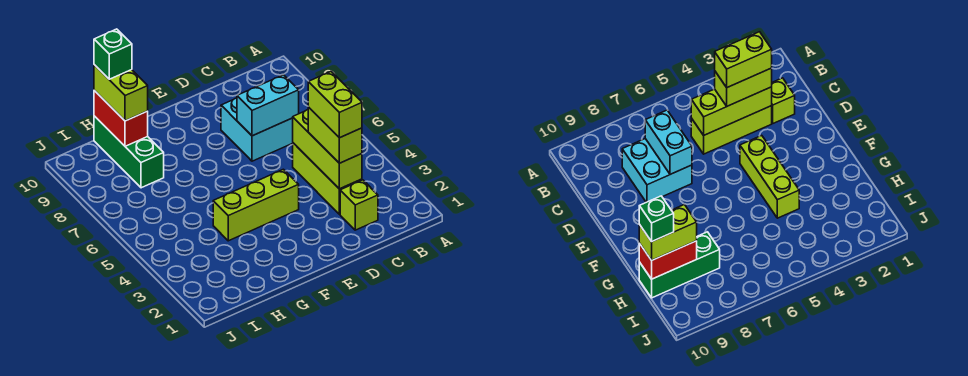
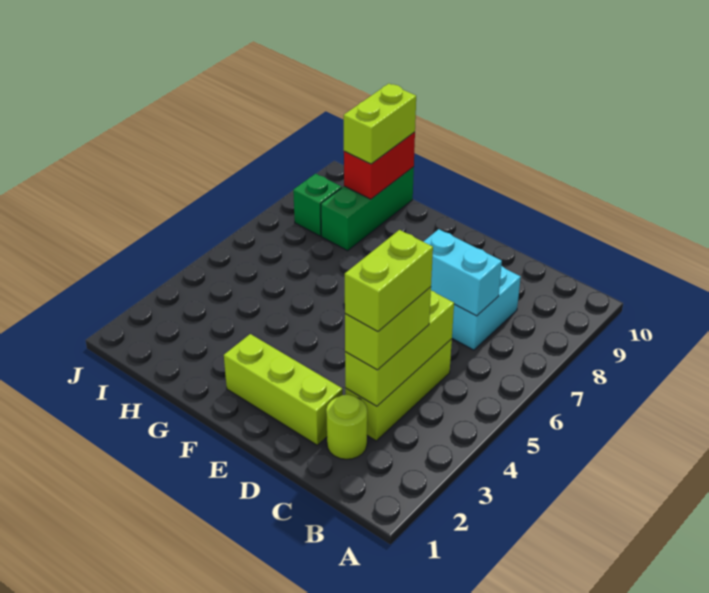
lime brick C2 level 1 -> lime round brick C2 level 1
lime brick E4:G4 level 1 -> lime brick D2:F2 level 1
green brick H10 level 4 -> green brick I8 level 1

